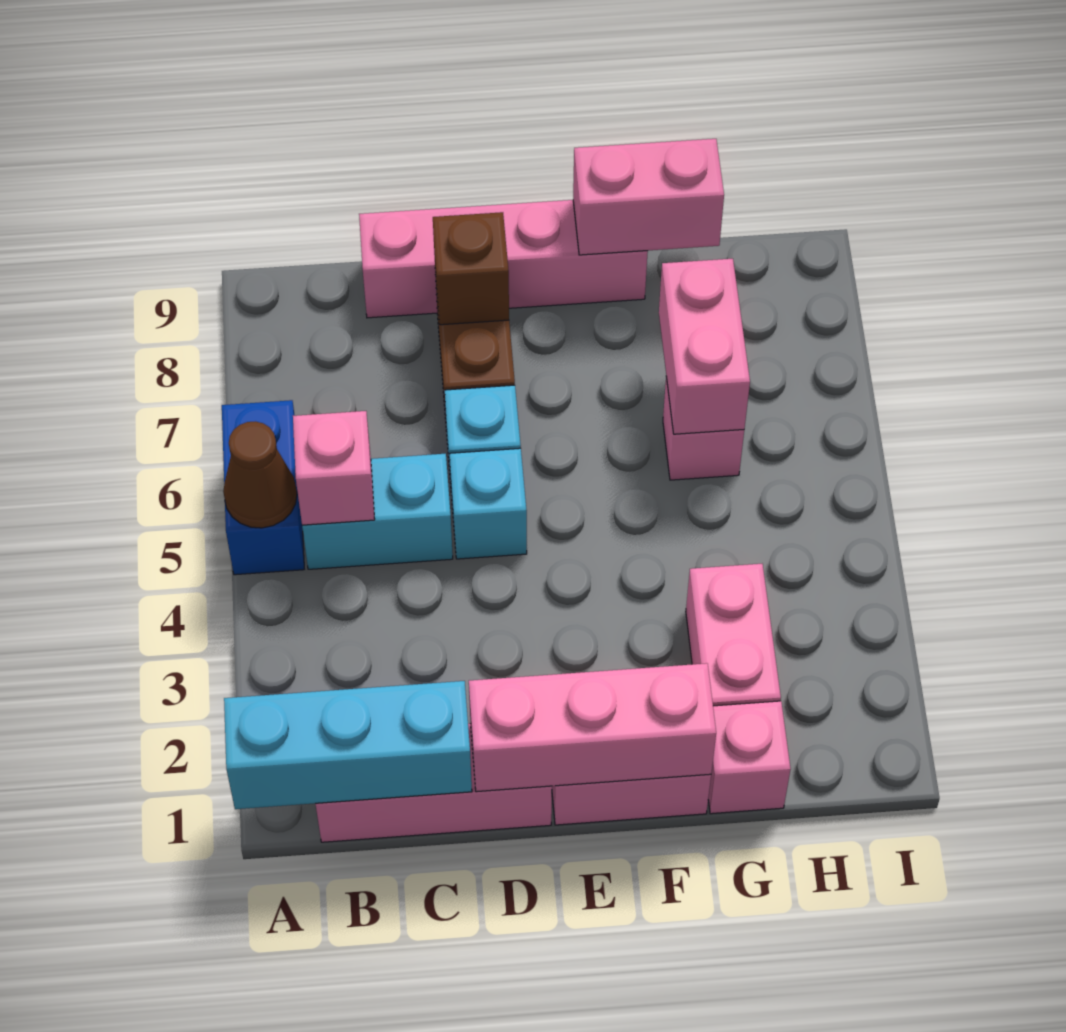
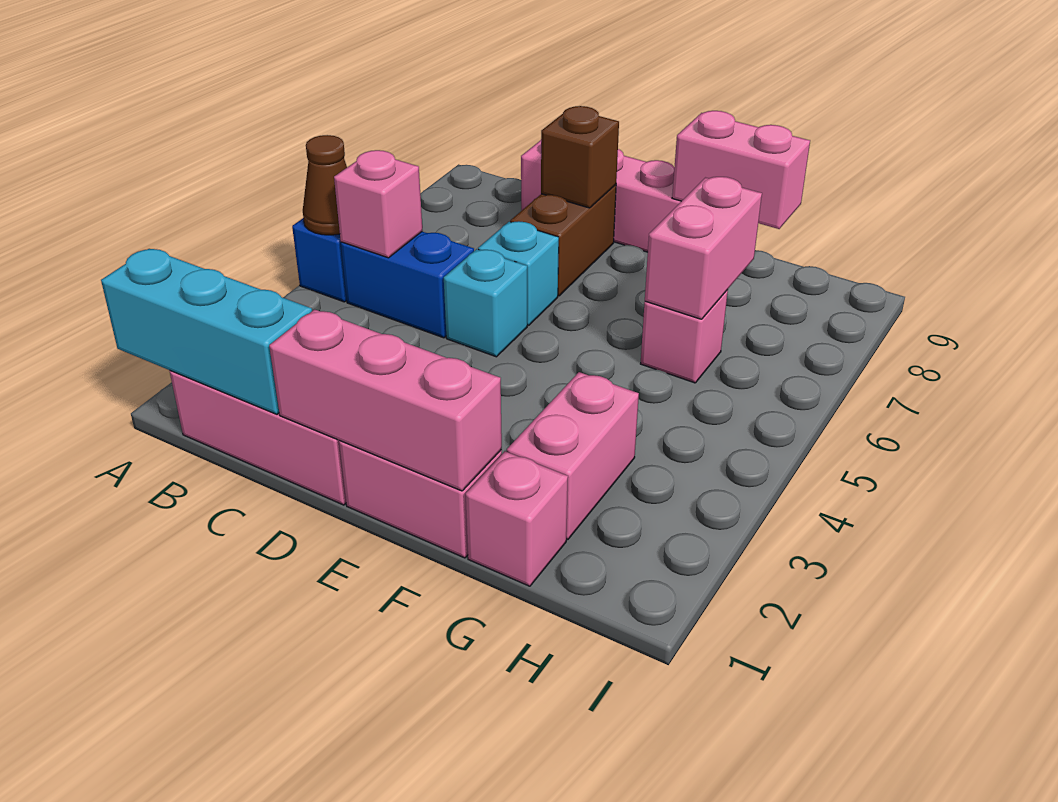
cyan brick B5:C5 level 1 -> blue brick B5:C5 level 1

